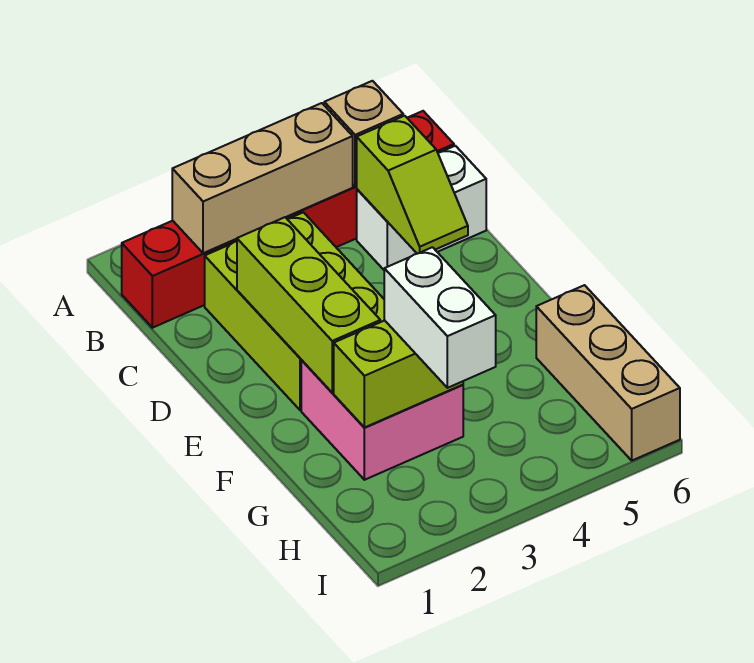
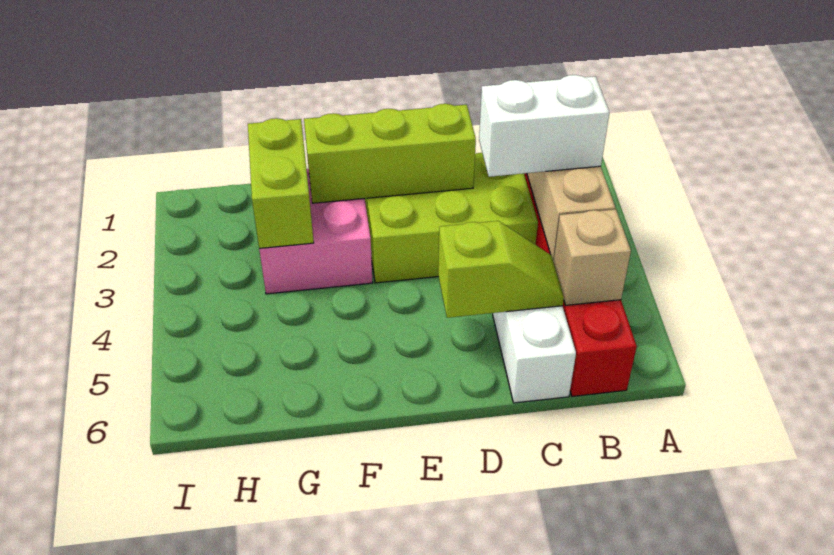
lime slope C5:D5 level 2 top C -> lime slope C5:D5 level 2 top D
white brick G3:H3 level 3 -> white brick B3:C3 level 3
tan brick G6:I6 level 1 -> none

